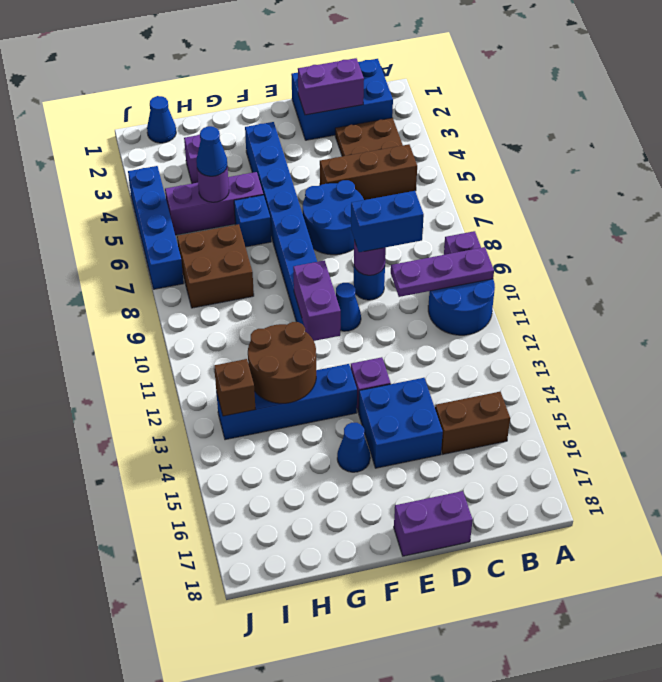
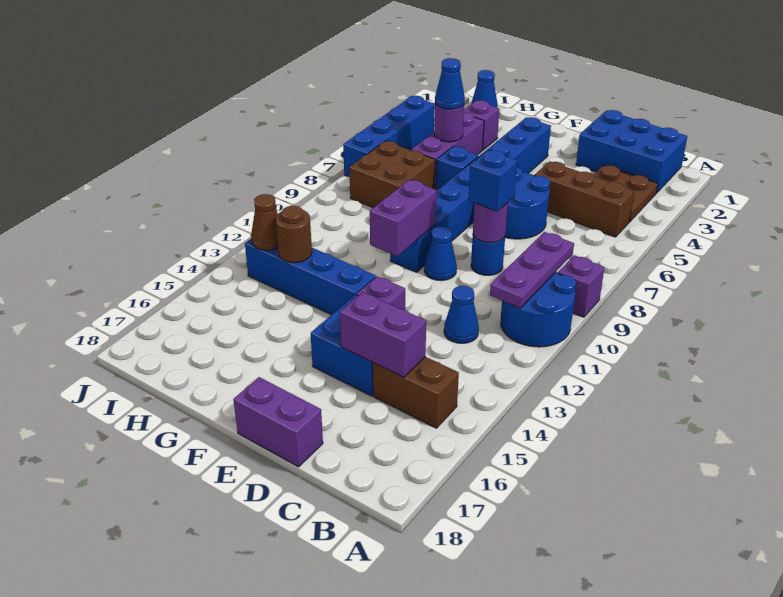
purple plate A10:C10 level 2 -> purple plate B9:B11 level 2
purple brick C2:D2 level 2 -> purple brick C15:D15 level 2
blue brick C9:D9 level 3 -> blue brick D9 level 3
blue cone F15 level 1 -> blue cone C12 level 1
purple brick G5:I5 level 1 -> purple brick H4:H6 level 1
brown round brick G12:H13 level 2 -> brown round brick H13 level 2
brown brick I13 level 2 -> brown cone I13 level 2

